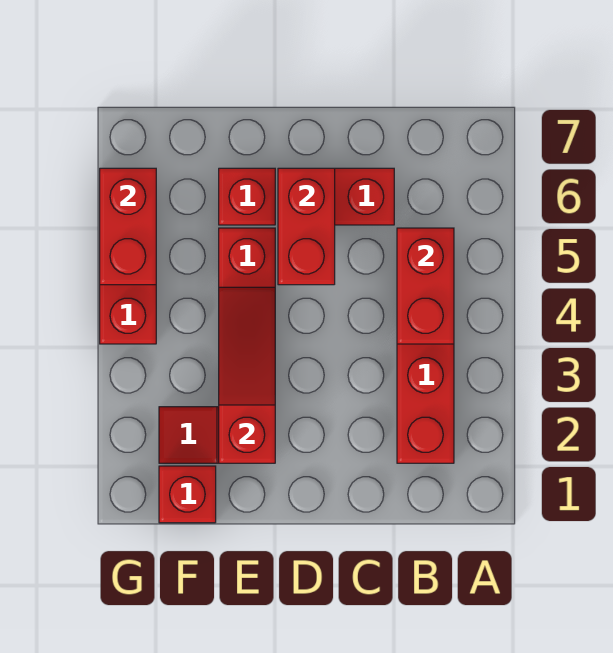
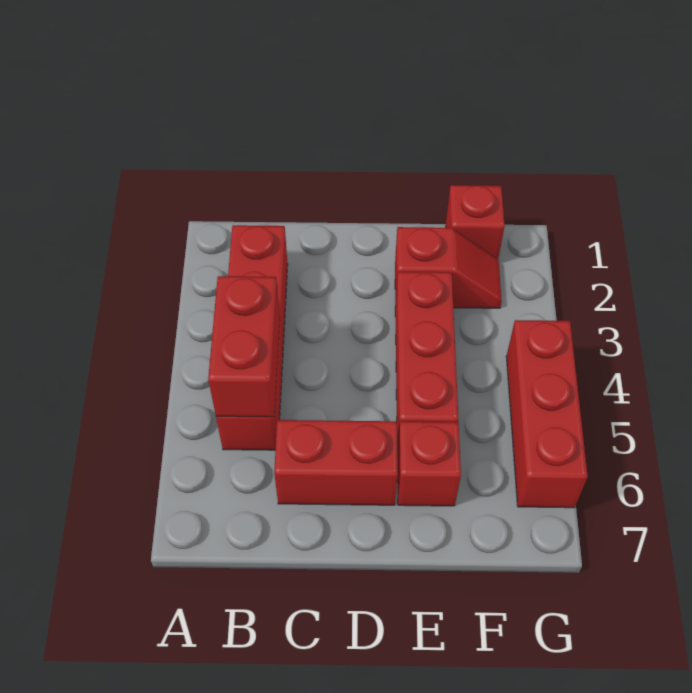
red brick D5:D6 level 2 -> none
red slope E2:E4 level 2 top 2 -> none
red brick G5:G6 level 2 -> none

